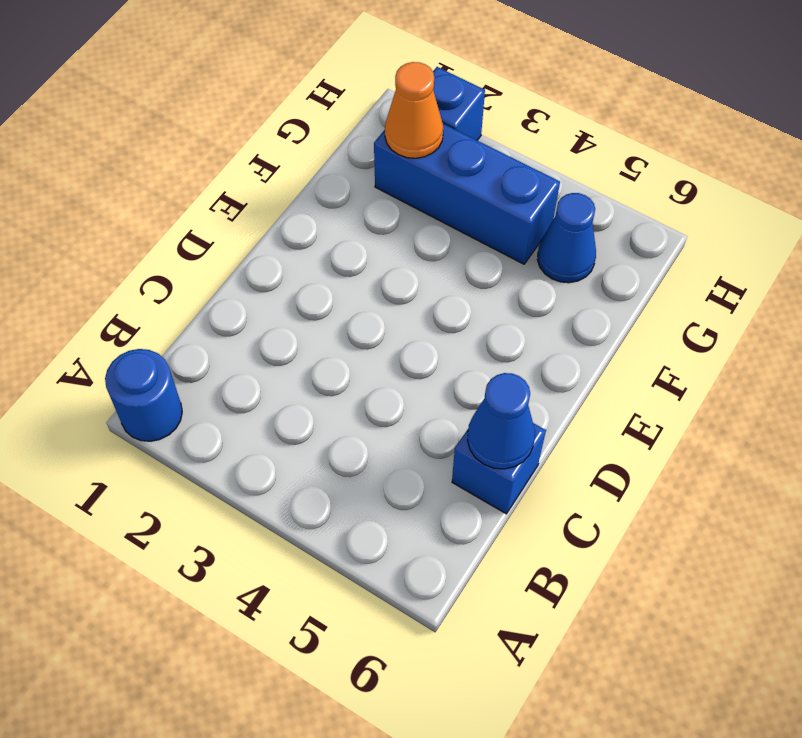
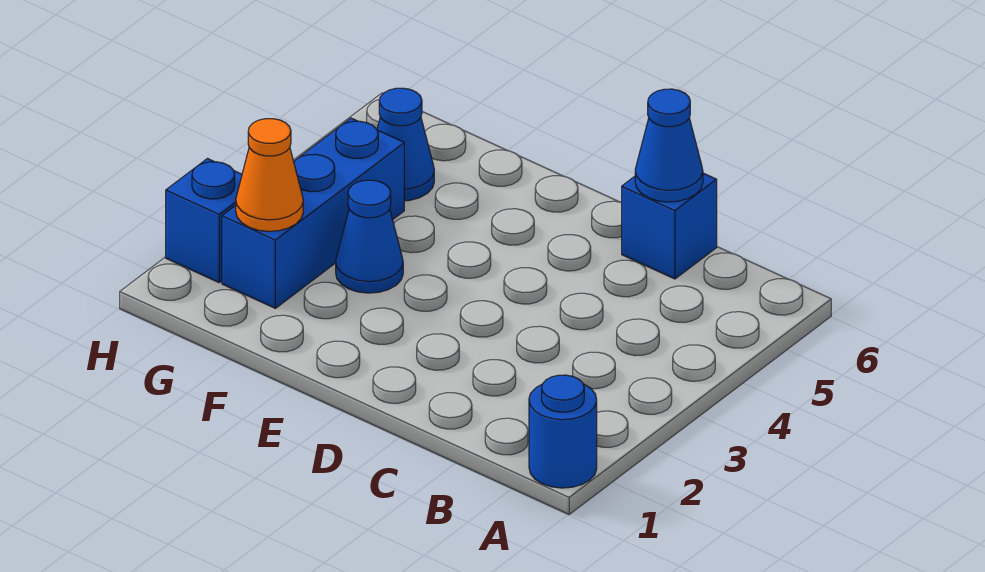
none -> blue cone F3 level 1

